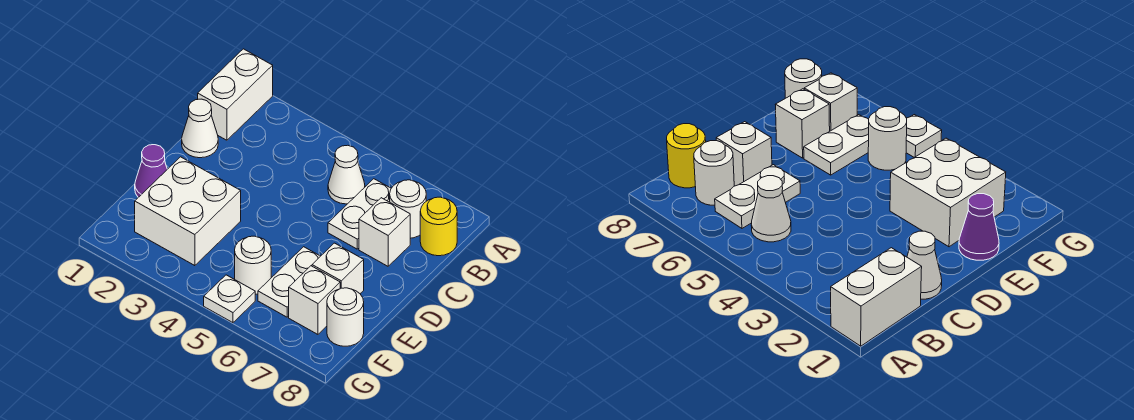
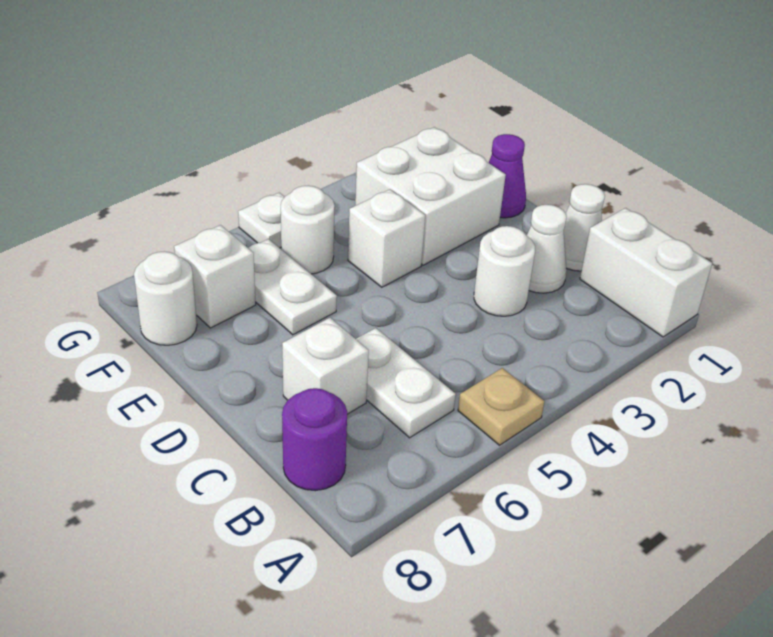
none -> tan plate A5 level 1
white cone B5 level 1 -> white cone C2 level 1
white round brick B7 level 1 -> white round brick C3 level 1
yellow round brick B8 level 1 -> purple round brick B8 level 1
white brick E7 level 1 -> white brick E4 level 1

